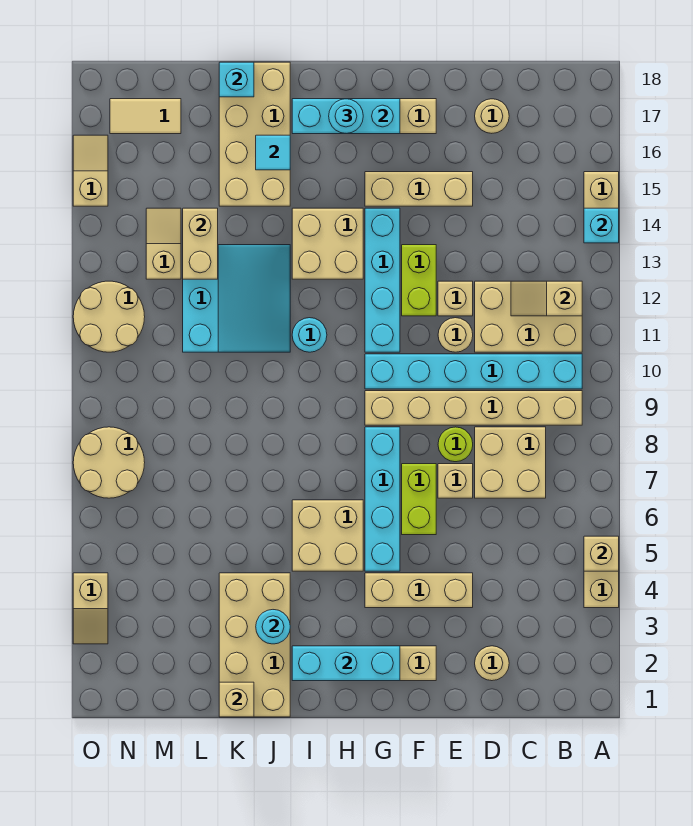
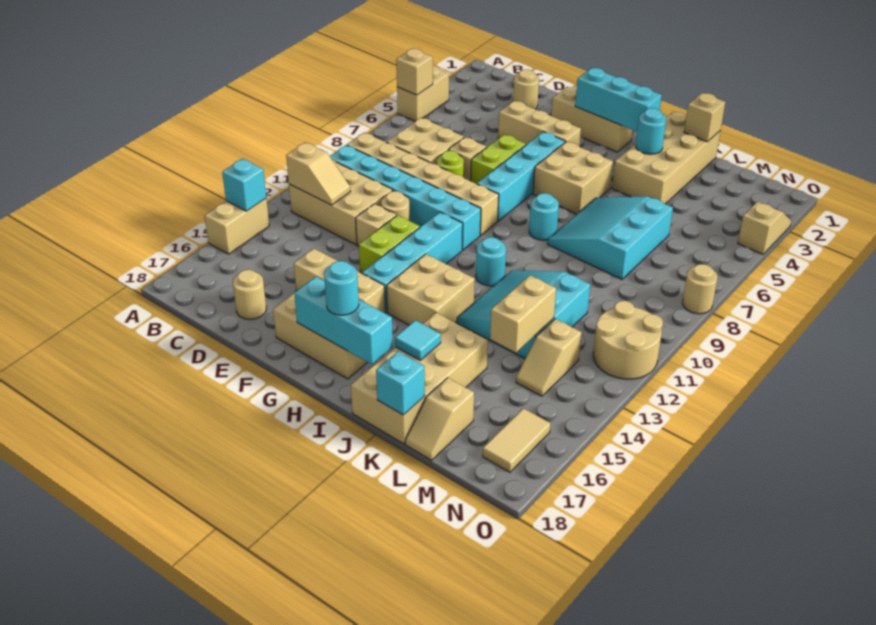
none -> cyan round brick I8 level 1
none -> cyan slope J6:L8 level 1 top L
tan tile M17:N17 level 1 -> tan tile N16:N17 level 1
tan round brick N7:O8 level 1 -> tan round brick O8 level 1
tan slope O15:O16 level 1 top 15 -> tan slope L17:L18 level 1 top 17

